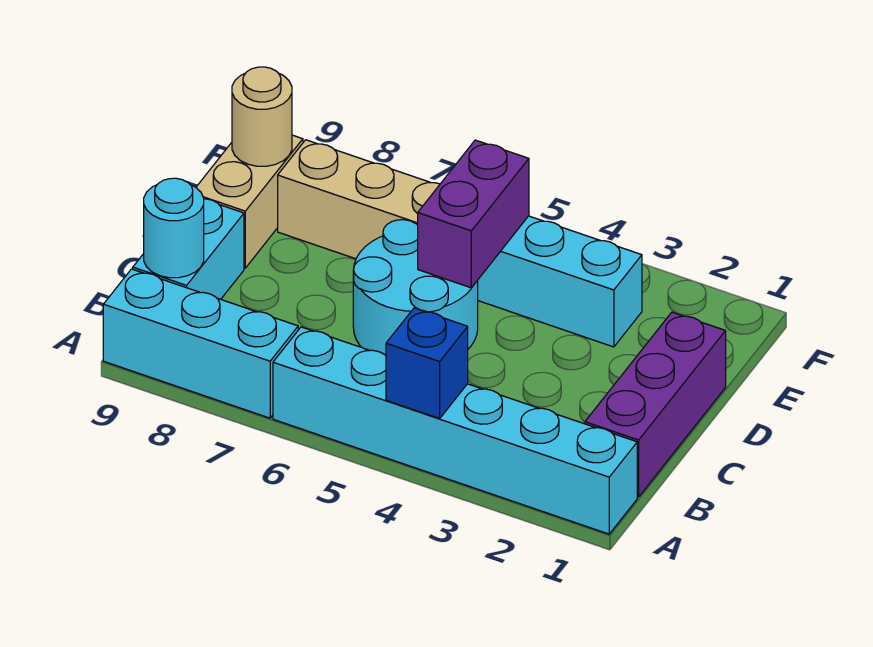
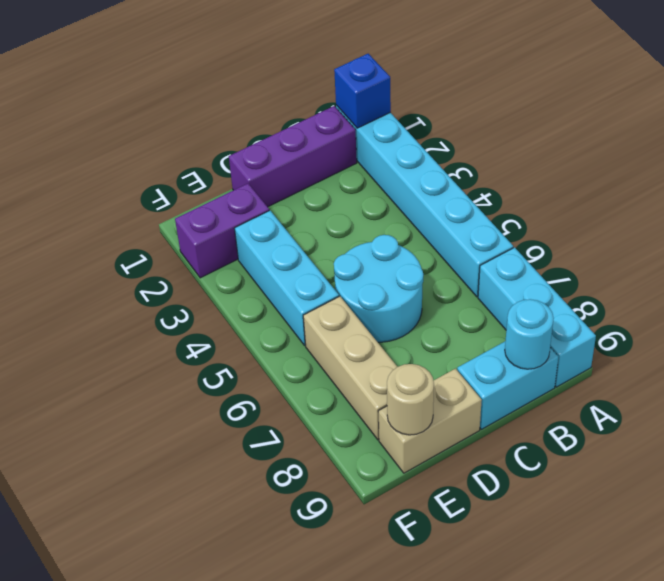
blue brick A4 level 2 -> blue brick A1 level 2
purple brick D5:E5 level 2 -> purple brick E2:F2 level 1

